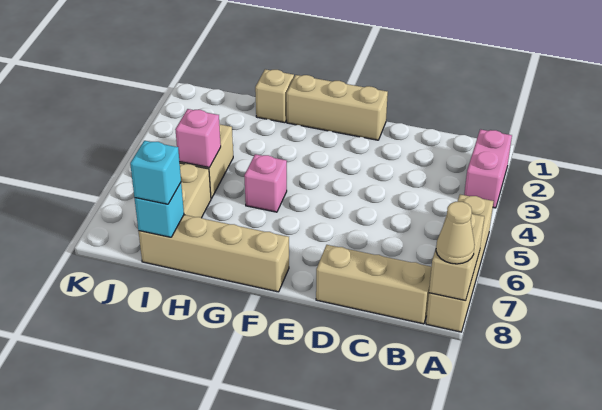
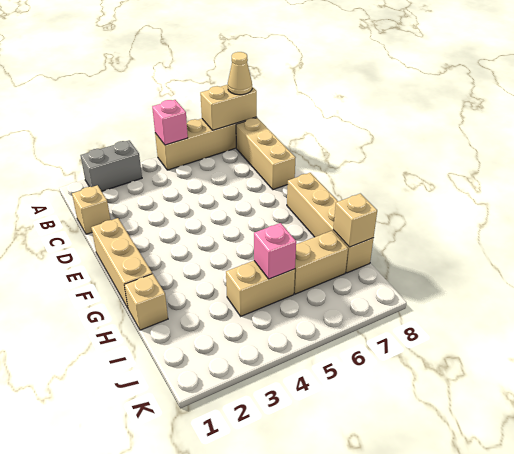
pink brick A2:A3 level 1 -> grey brick A2:A3 level 1
none -> tan brick C1 level 1
pink brick G5 level 1 -> pink brick A5 level 2
cyan brick I8 level 2 -> tan brick I8 level 2
cyan brick I8 level 3 -> none

